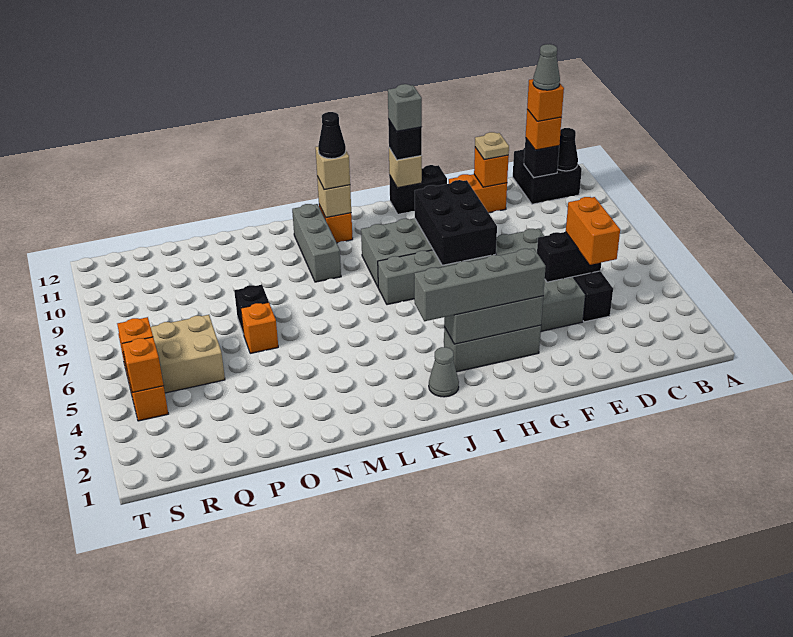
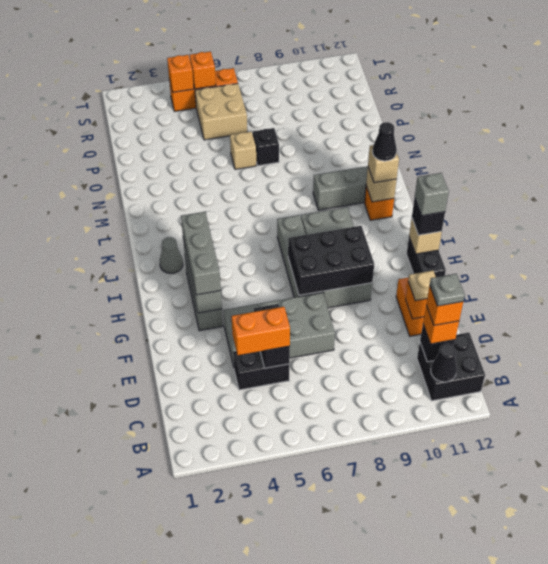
grey cone C11 level 5 -> grey plate C11 level 5
grey brick G3:J3 level 3 -> grey brick G3:I3 level 3
orange brick O6 level 1 -> tan brick O6 level 1

